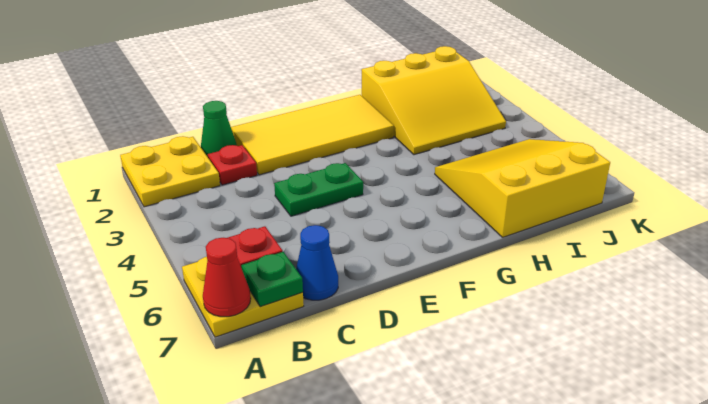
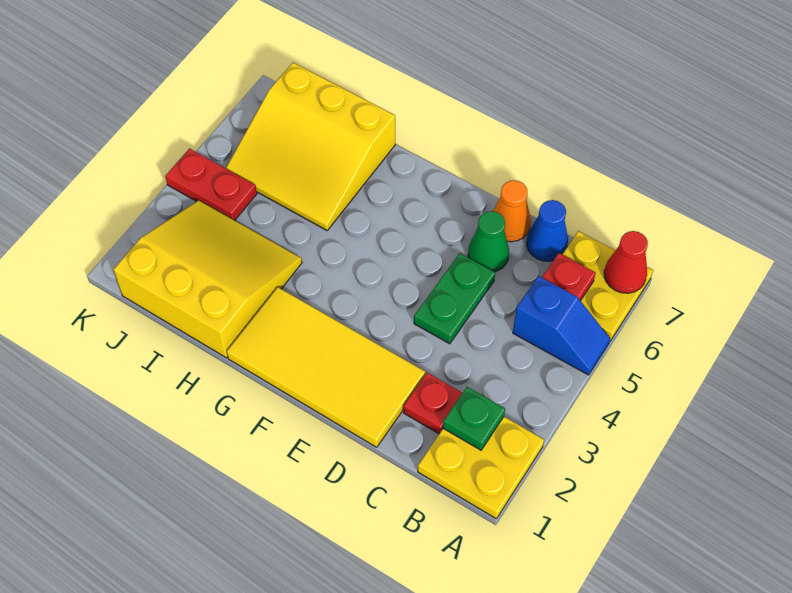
none -> blue slope A5:B5 level 1 top B
green plate B7 level 2 -> green plate B2 level 2
green cone C1 level 1 -> green cone D6 level 1
green plate D4:E4 level 1 -> green plate D4:D5 level 1
none -> orange cone D7 level 1
none -> red plate J4:K4 level 1

